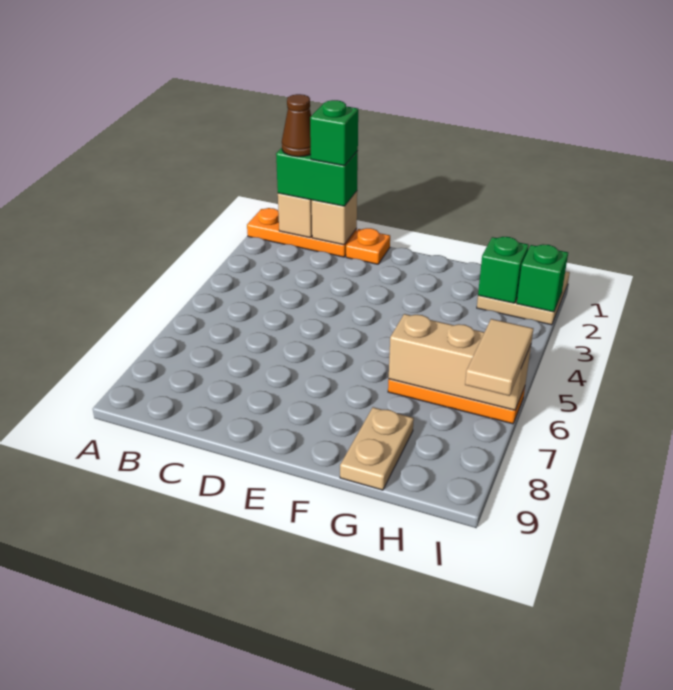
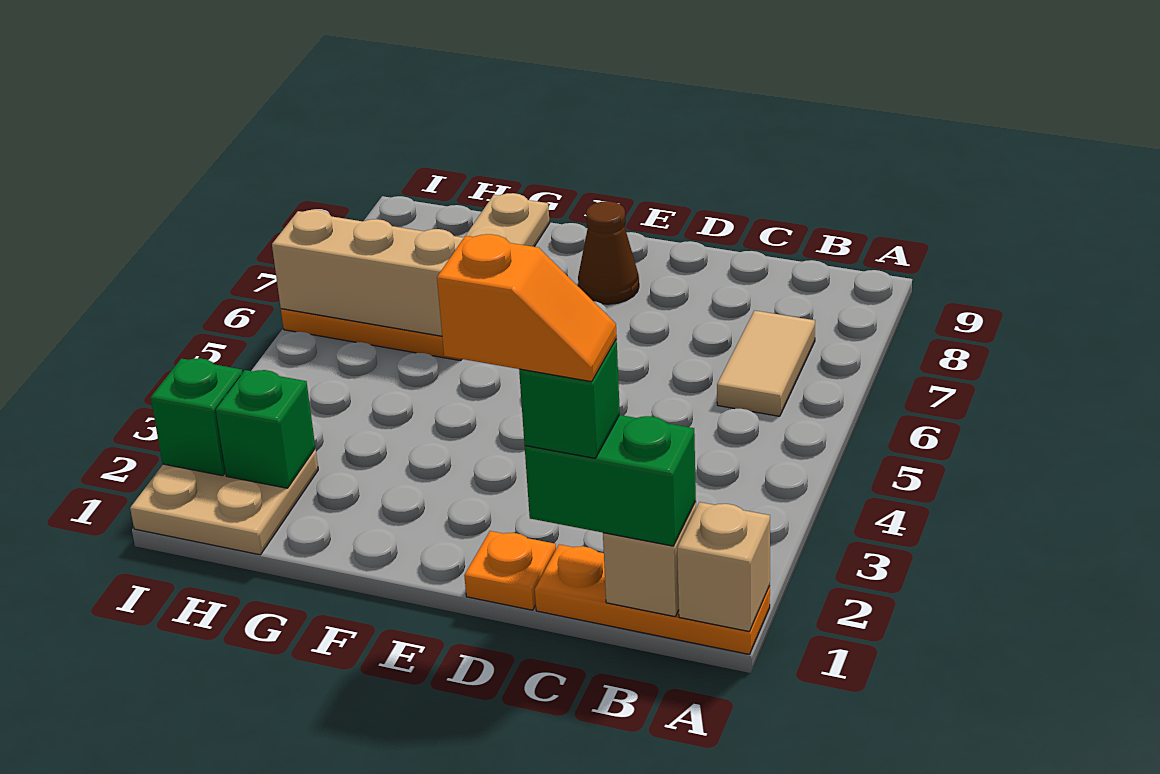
brown cone B1 level 4 -> brown cone E8 level 1
tan brick C1 level 2 -> tan brick A1 level 2
none -> orange slope C1:D1 level 5 top D
tan tile I6:I7 level 3 -> tan tile B6:B7 level 1

